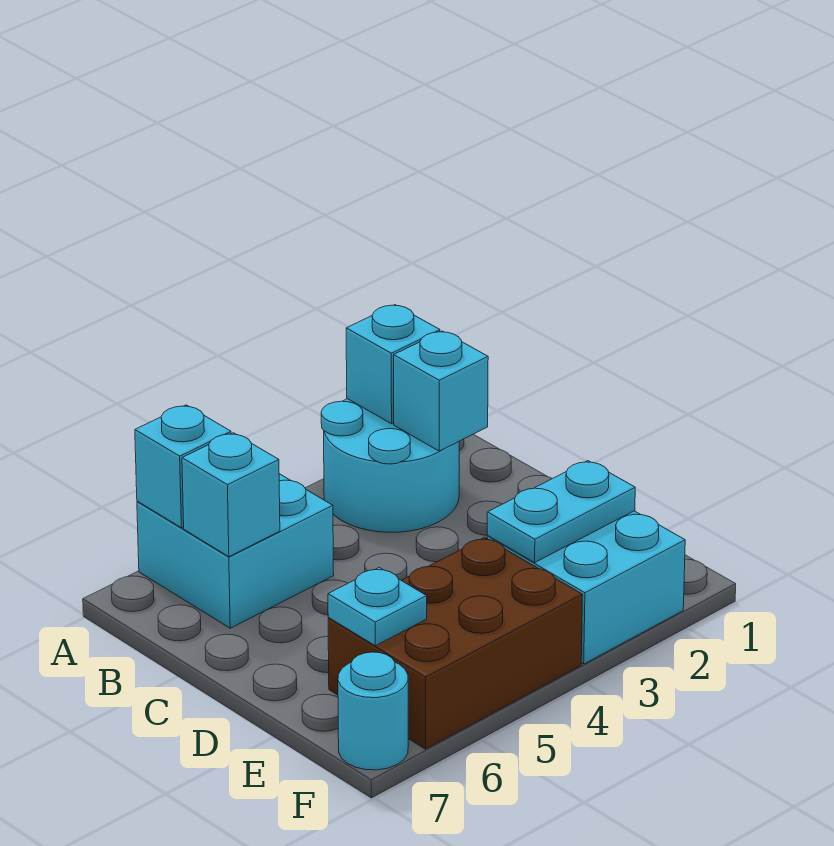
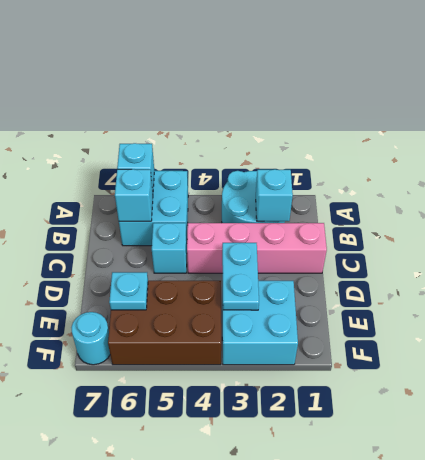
cyan brick A2 level 2 -> cyan brick C5 level 1
none -> pink brick C1:C4 level 1
cyan plate E2:E3 level 2 -> cyan plate D3:E3 level 2

